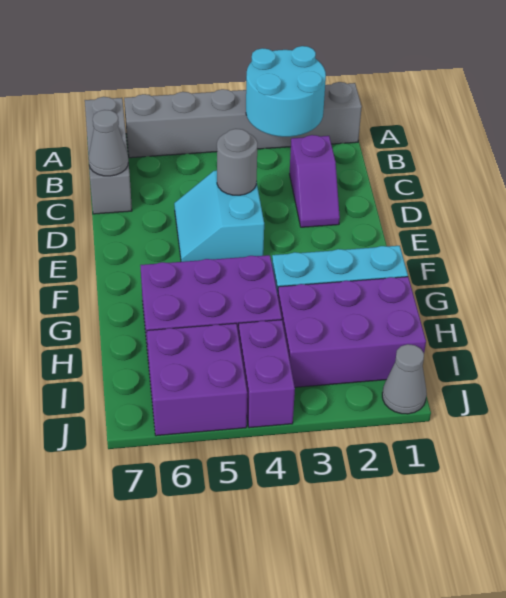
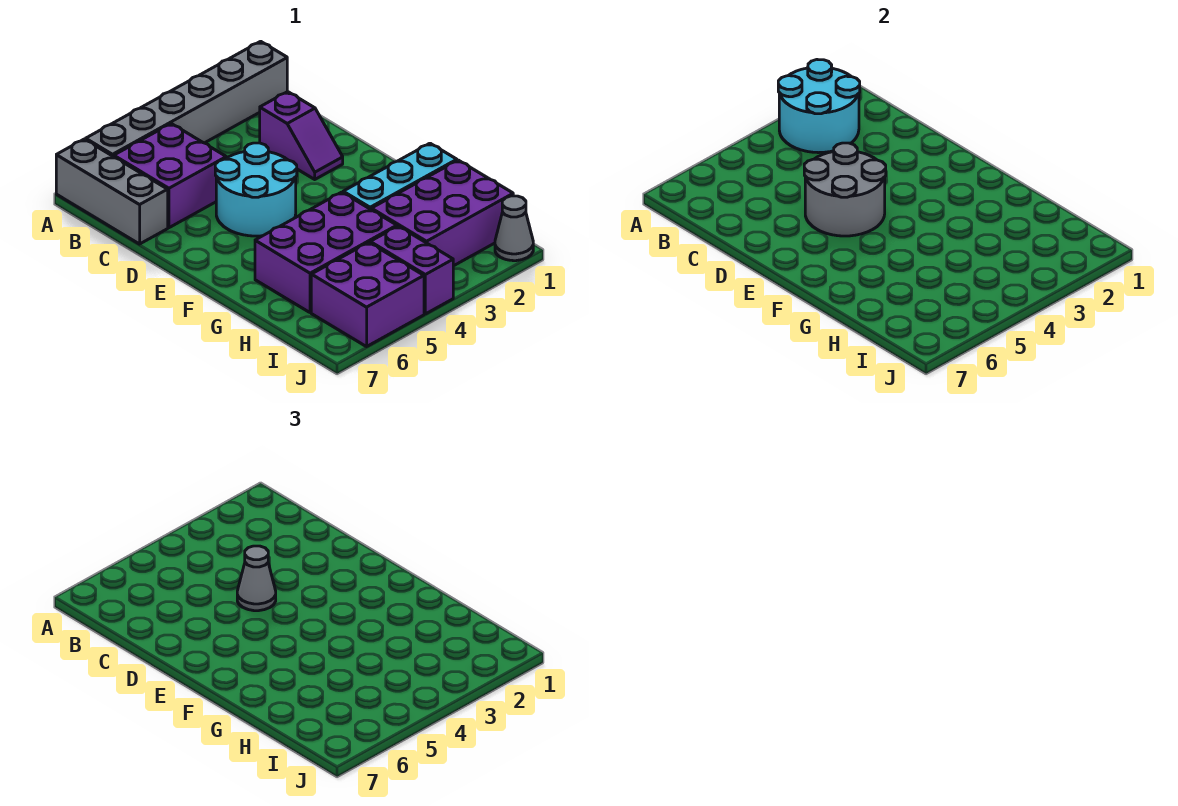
none -> purple brick B5:C6 level 1
grey cone C7 level 2 -> grey cone D4 level 3
cyan slope D4:E5 level 1 top 4 -> cyan round brick D4:E5 level 1
grey round brick D4 level 2 -> grey round brick D4:E5 level 2

